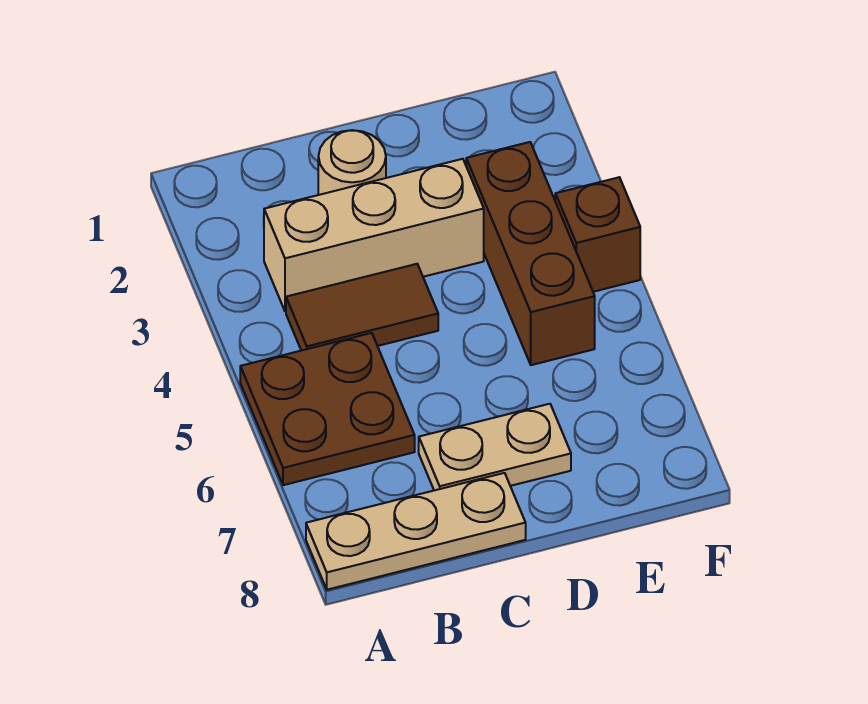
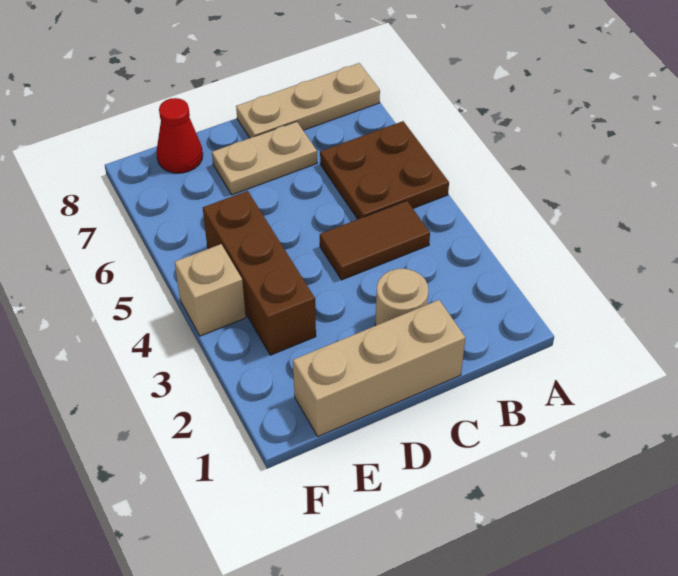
tan brick B3:D3 level 1 -> tan brick C1:E1 level 1
none -> red cone E8 level 1
brown brick F4 level 1 -> tan brick F4 level 1

